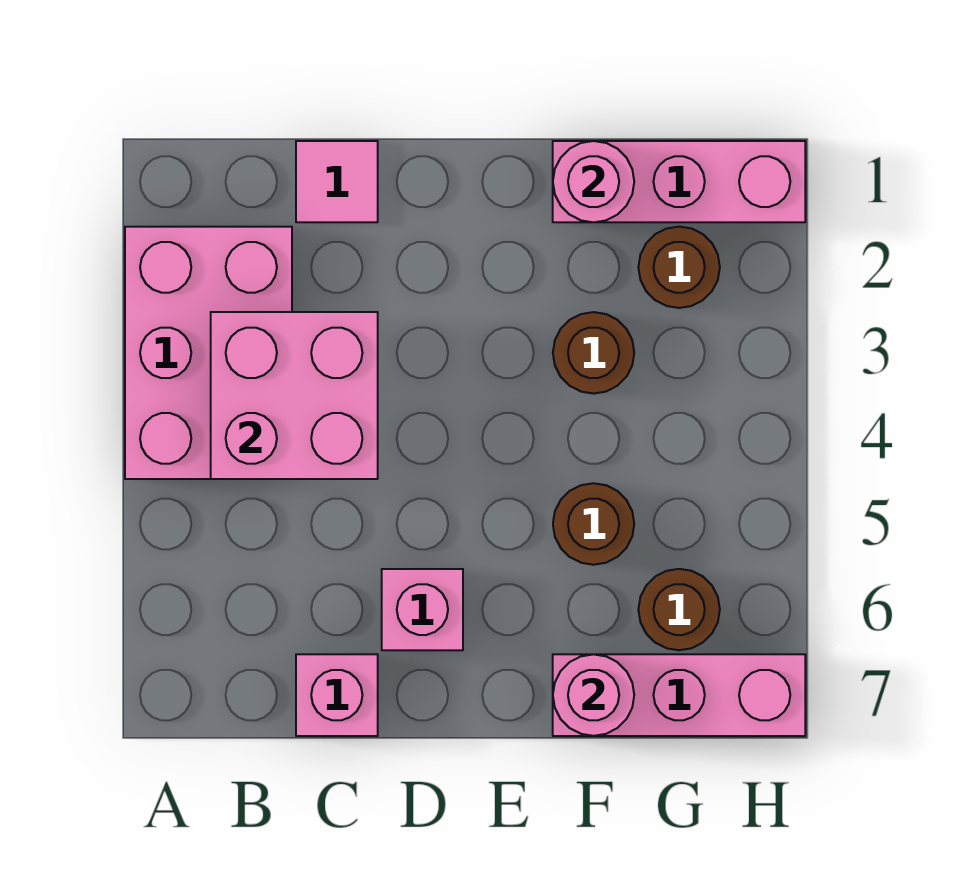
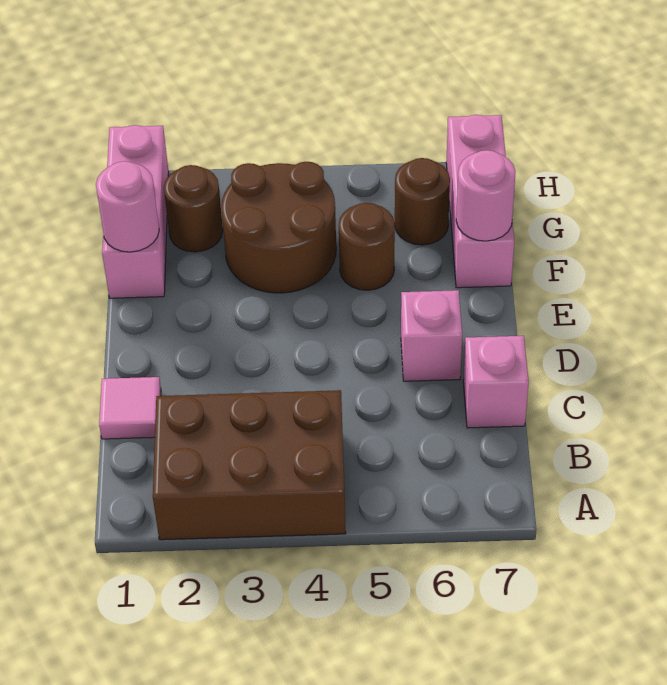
pink brick A2:B4 level 1 -> brown brick A2:B4 level 1
pink brick B3:C4 level 2 -> none
brown round brick F3 level 1 -> brown round brick F3:G4 level 1

